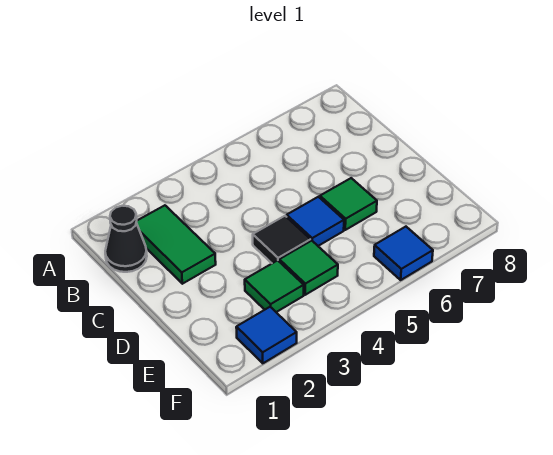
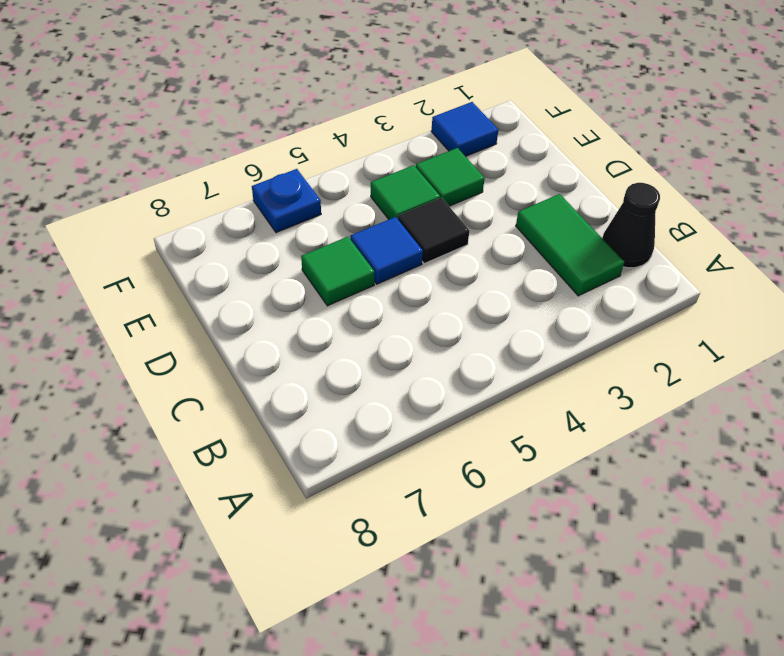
blue tile F6 level 1 -> blue plate F6 level 1

